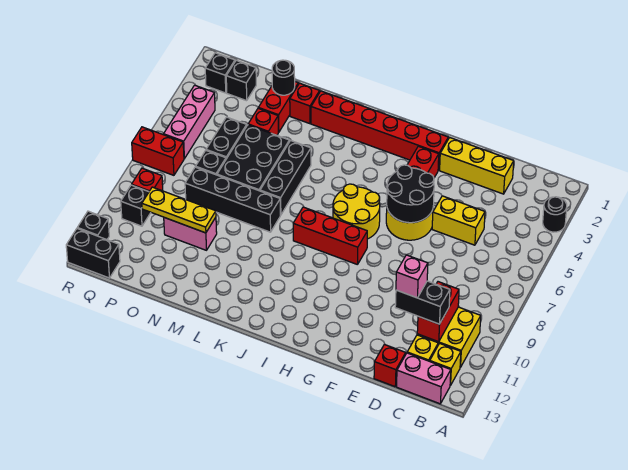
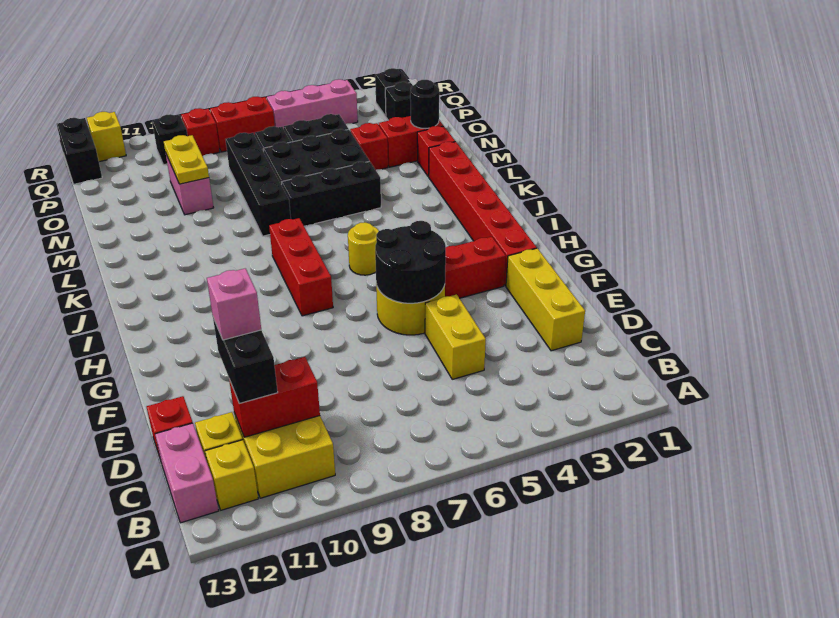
black round brick A3 level 1 -> none
yellow round brick H6:I7 level 1 -> yellow round brick I6 level 1
yellow plate N10:P10 level 2 -> yellow plate N10:O10 level 2
red brick Q7:R7 level 1 -> red brick Q7:Q8 level 1
black brick R12 level 1 -> yellow brick R12 level 1

